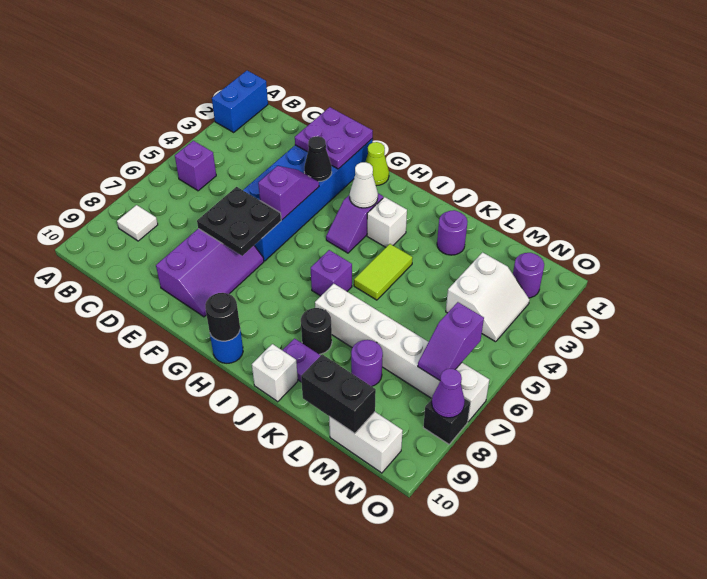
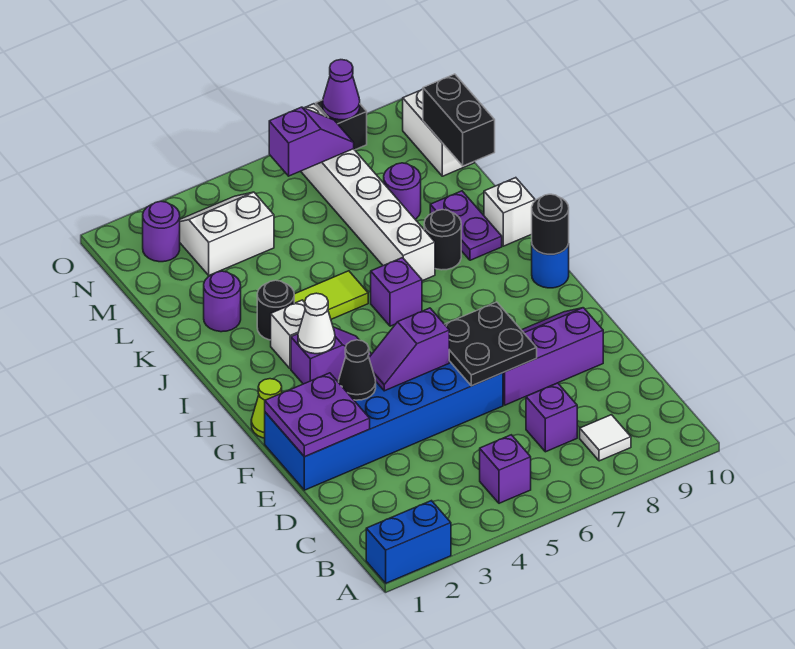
none -> purple brick C7 level 1
none -> black round brick J3 level 1

